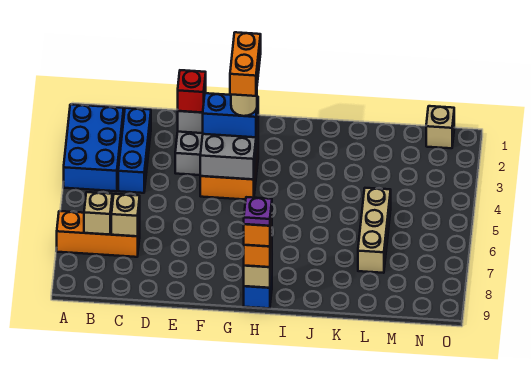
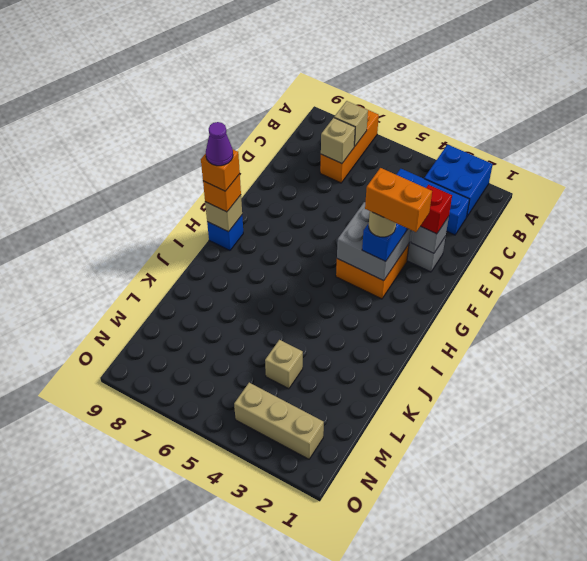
blue brick A2:B4 level 1 -> blue brick A2:B3 level 1
purple plate H9 level 5 -> purple cone H9 level 5
tan brick L5:L7 level 1 -> tan brick N2:N4 level 1
tan brick N1 level 1 -> tan brick L4 level 1

